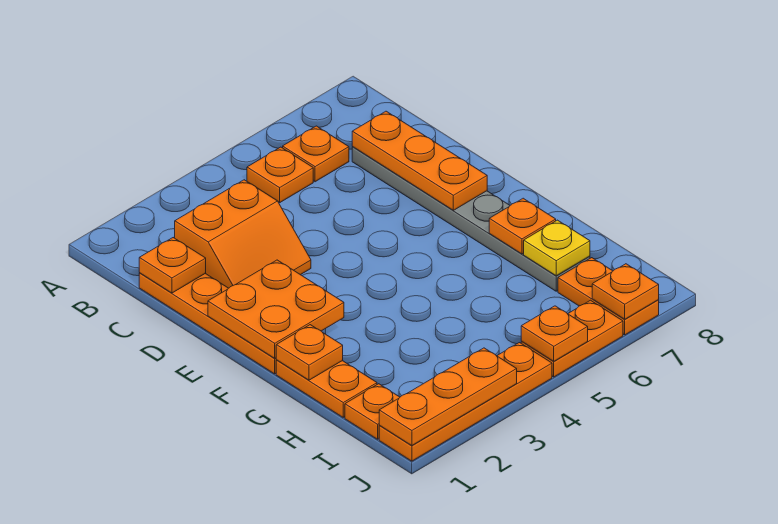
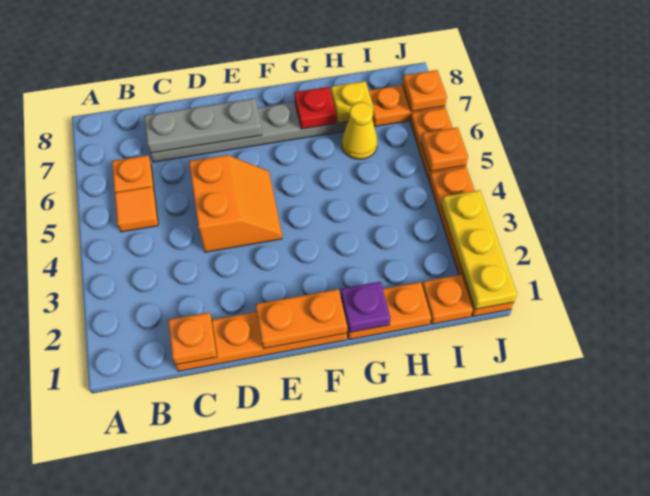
orange plate B5 level 1 -> orange tile B5 level 1
orange slope C2:D3 level 1 top C -> orange slope D4:E5 level 1 top D
orange plate C7:E7 level 2 -> grey plate C7:E7 level 2
orange plate E1:F2 level 2 -> orange plate E1:F1 level 2
orange plate G1 level 2 -> purple plate G1 level 2
orange plate G7 level 2 -> red plate G7 level 2
none -> yellow cone H6 level 1
orange plate J1:J3 level 2 -> yellow plate J1:J3 level 2

